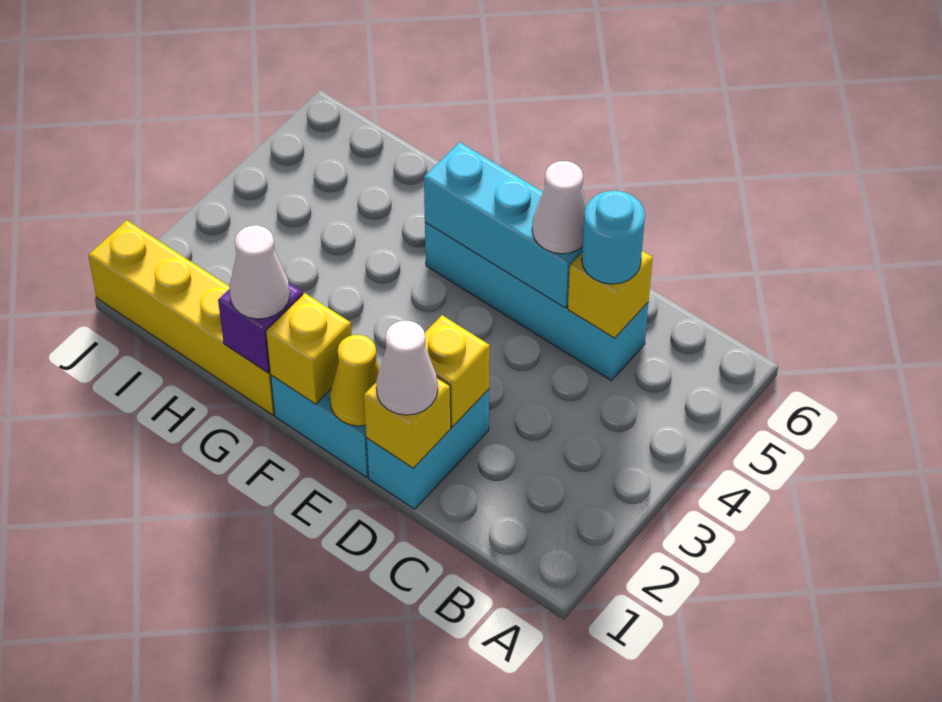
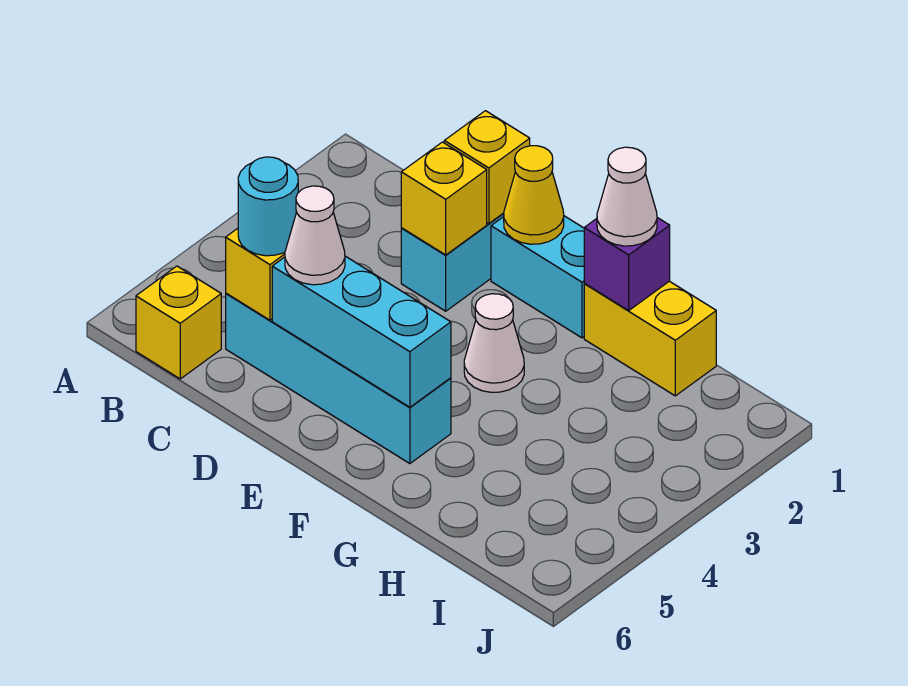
white cone D1 level 3 -> white cone F3 level 1
yellow brick F1 level 2 -> yellow brick B6 level 1
yellow brick G1:J1 level 1 -> yellow brick G1:H1 level 1

